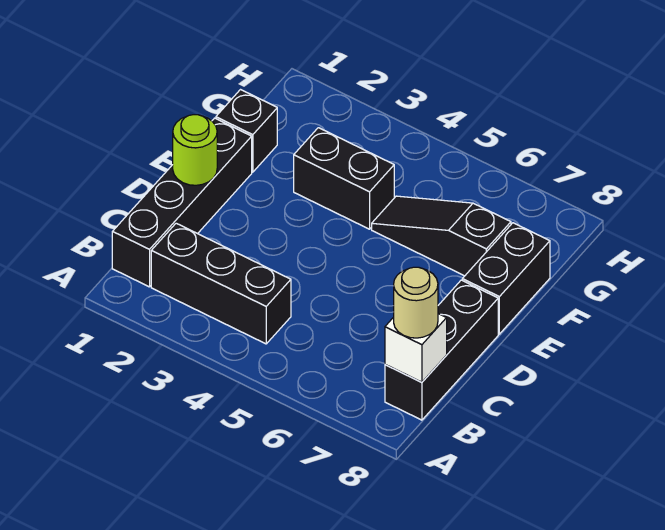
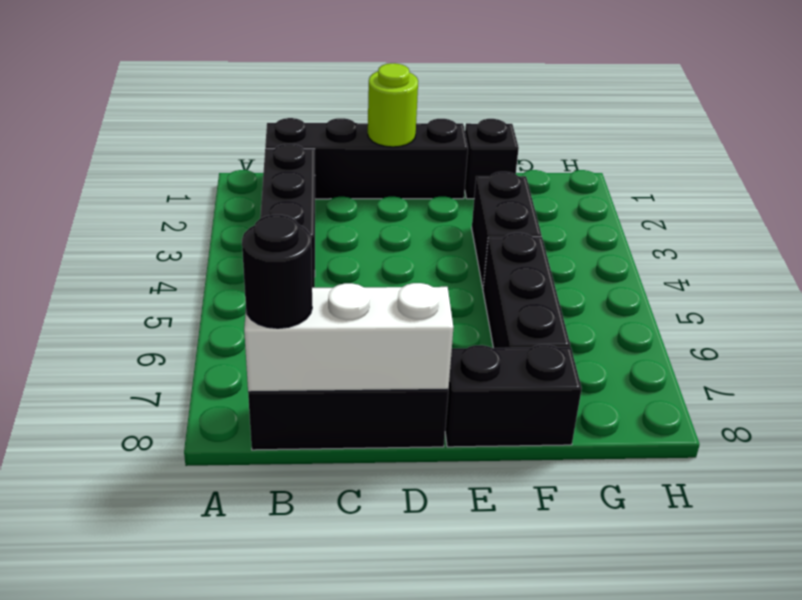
white brick B8 level 2 -> white brick B8:D8 level 2
tan round brick B8 level 3 -> black round brick B8 level 3
black slope F5:F7 level 1 top 7 -> black brick F5:F7 level 1

